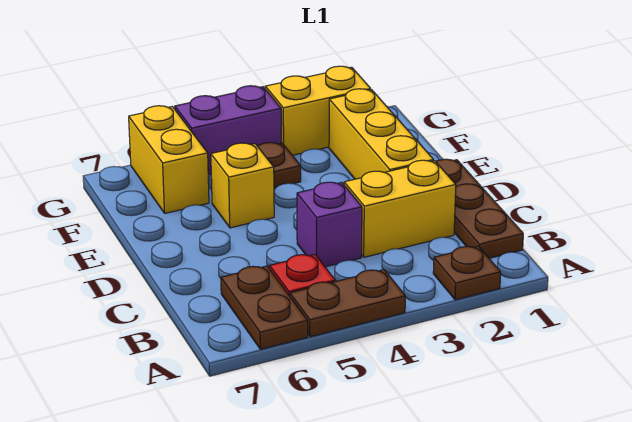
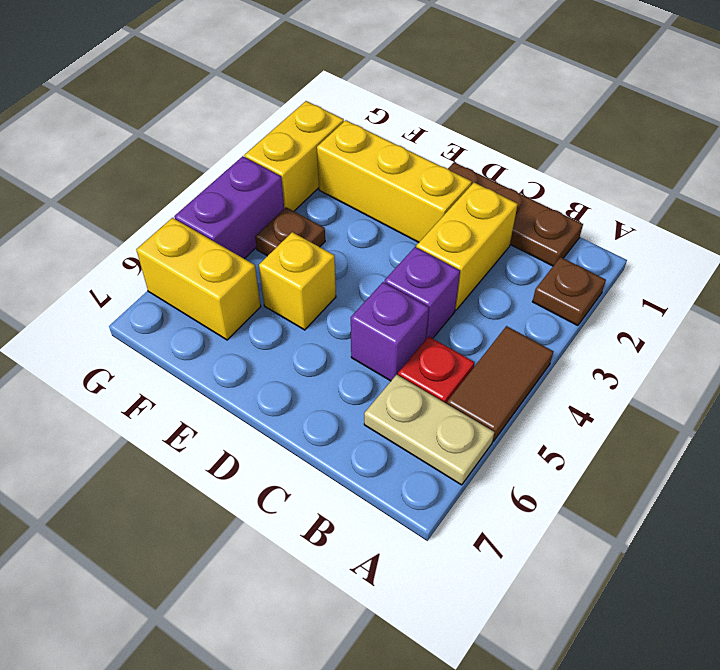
brown plate A4:A5 level 1 -> brown tile A4:A5 level 1
brown plate A6:B6 level 1 -> tan plate A6:B6 level 1
none -> purple brick C5 level 1

